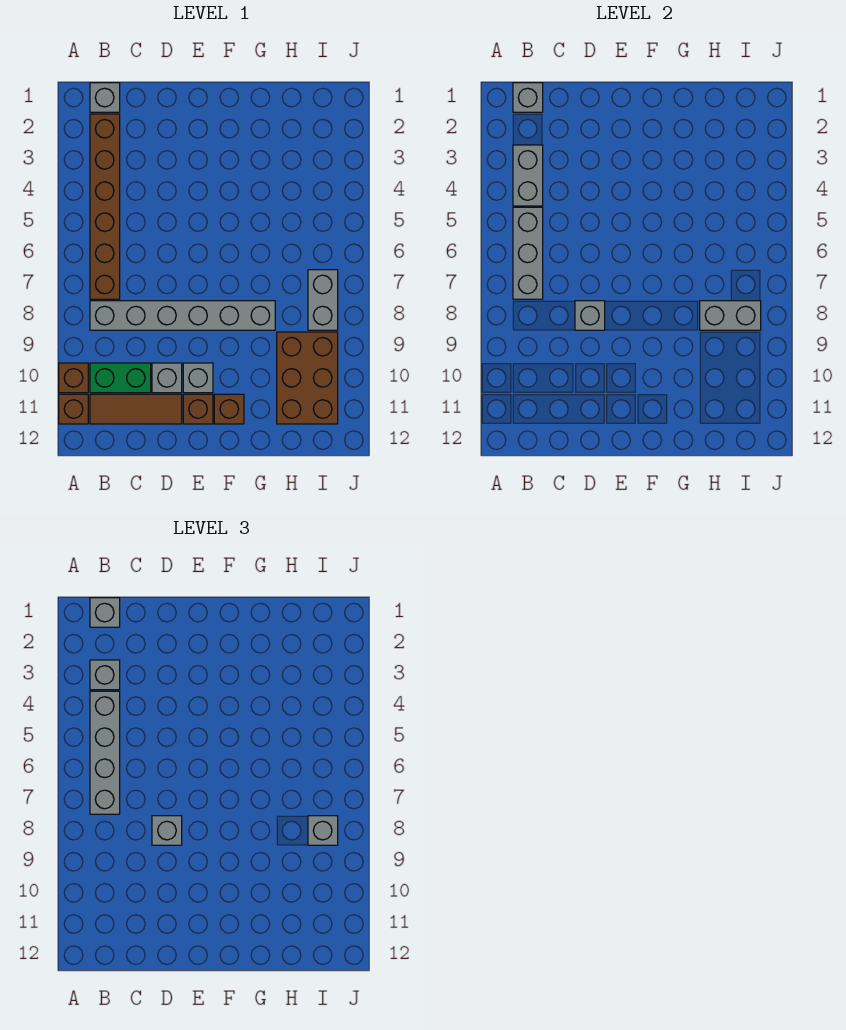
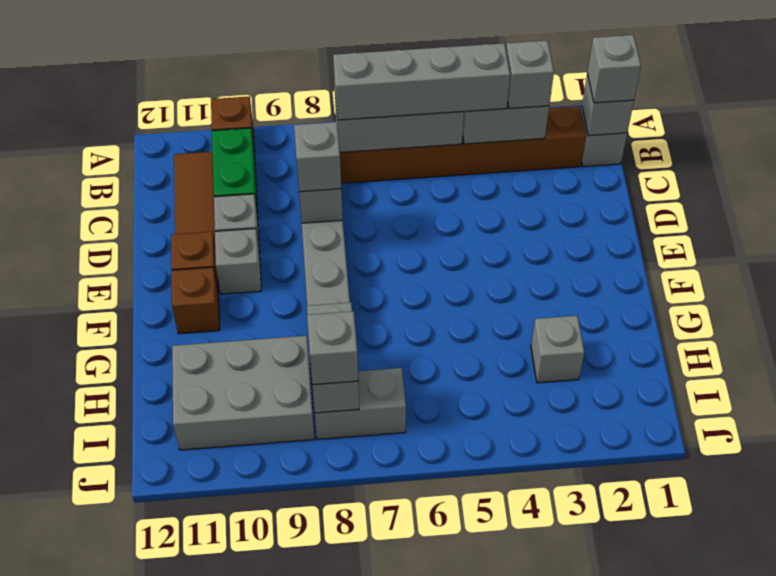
brown brick A11 level 1 -> none
none -> grey brick H3 level 1
brown brick H9:I11 level 1 -> grey brick H9:I11 level 1

